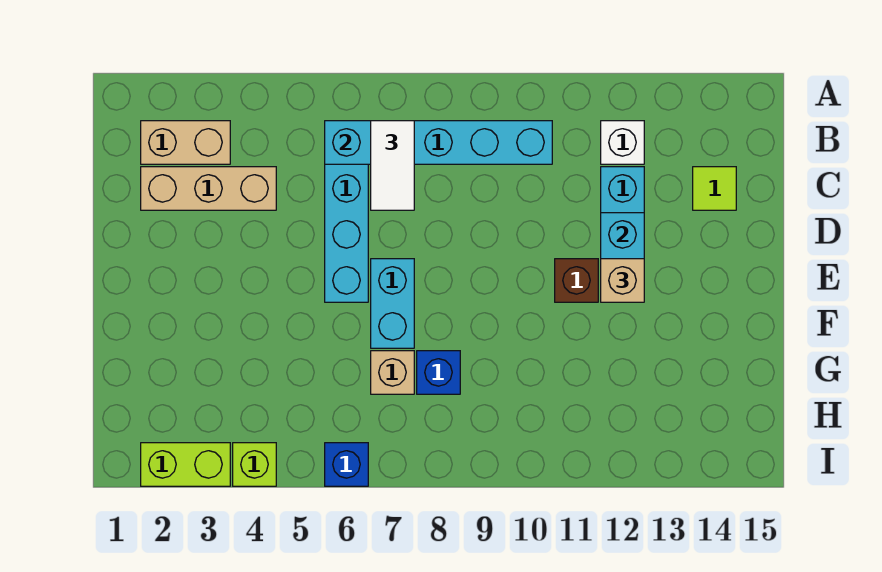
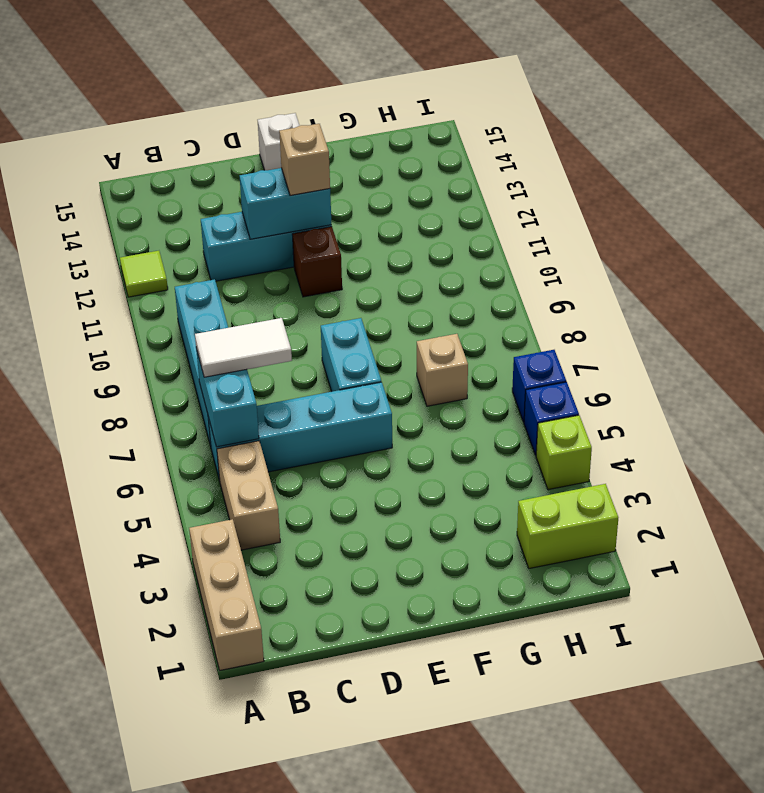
tan brick B2:B3 level 1 -> tan brick B4:B5 level 1
white brick B12 level 1 -> white brick E15 level 1
tan brick C2:C4 level 1 -> tan brick A1:A3 level 1
lime tile C14 level 1 -> lime tile A12 level 1
cyan brick E7:F7 level 1 -> cyan brick E7:E8 level 1
blue brick G8 level 1 -> blue brick I5 level 1
lime brick I2:I3 level 1 -> lime brick H2:I2 level 1

